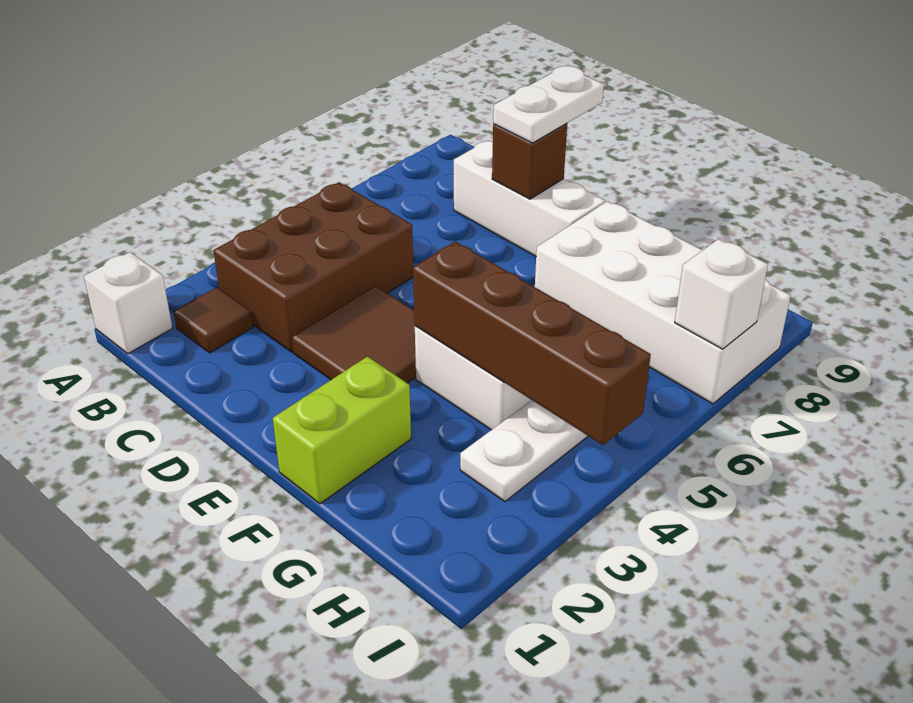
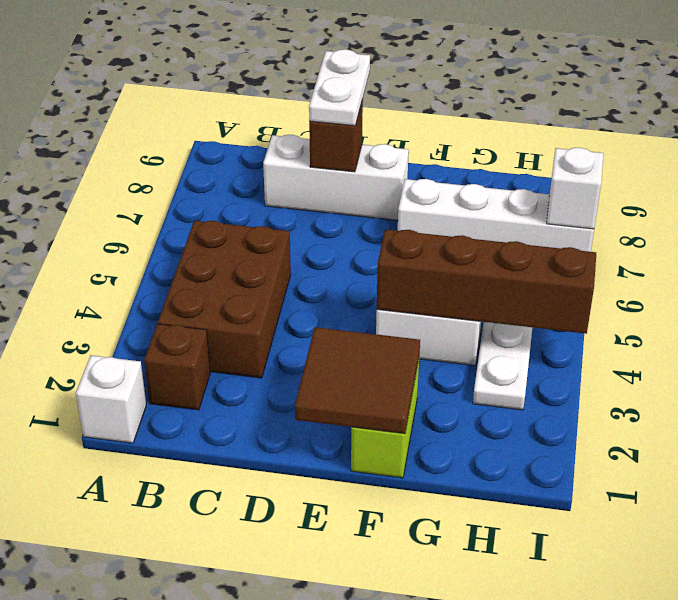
brown tile B2 level 1 -> brown brick B2 level 1
brown tile D3:E4 level 1 -> brown tile E1:F2 level 2
white brick F7:I8 level 1 -> white brick F7:I7 level 1

